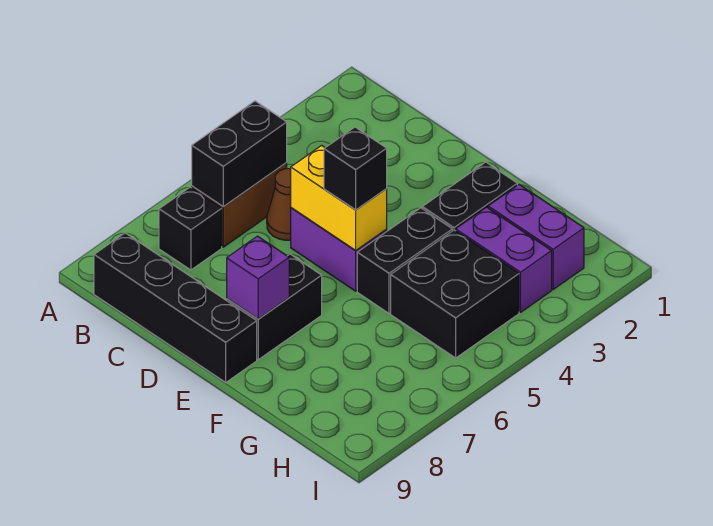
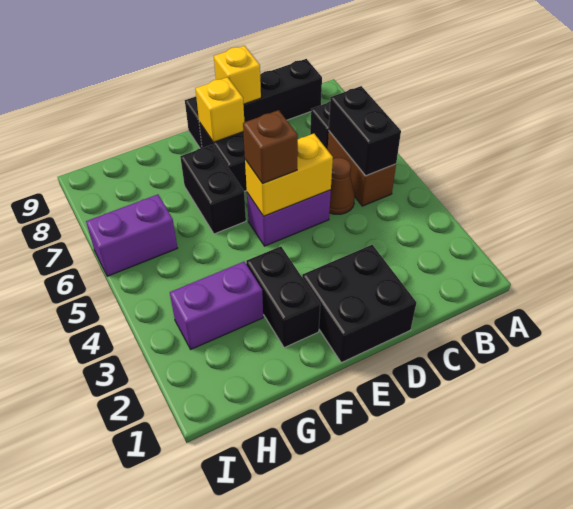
none -> yellow brick D9 level 2
black brick E5 level 3 -> brown brick E5 level 3
purple brick E8 level 2 -> yellow brick E8 level 2
black brick F4:F5 level 1 -> black brick F6:F7 level 1
purple brick G2:H2 level 1 -> purple brick H6:I6 level 1
black brick G4:H5 level 1 -> black brick D1:E2 level 1

